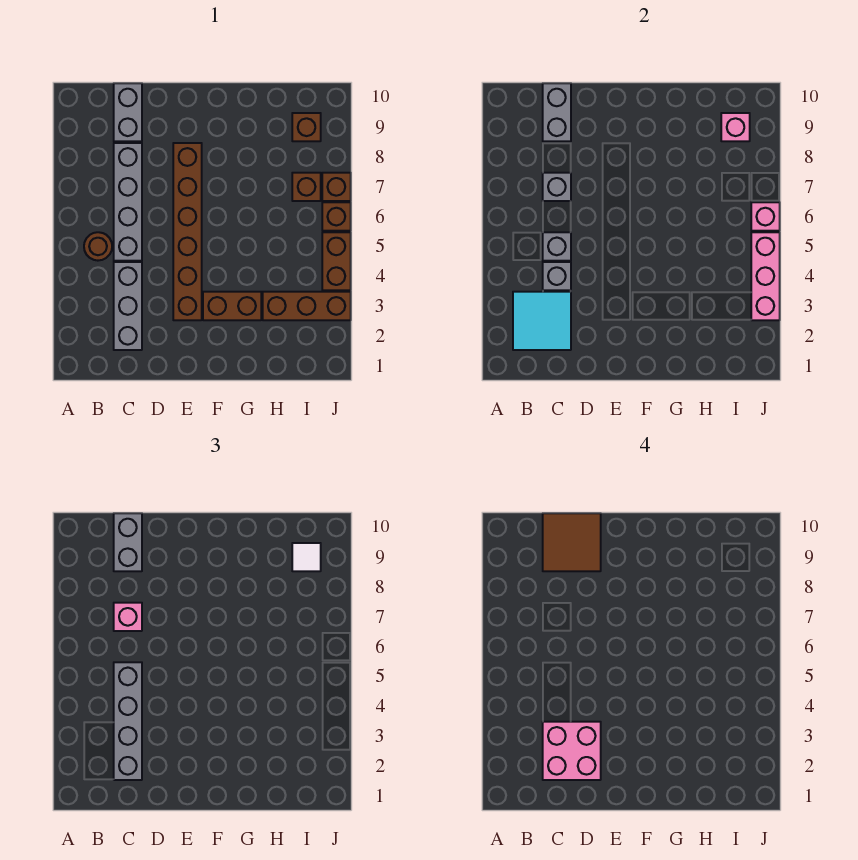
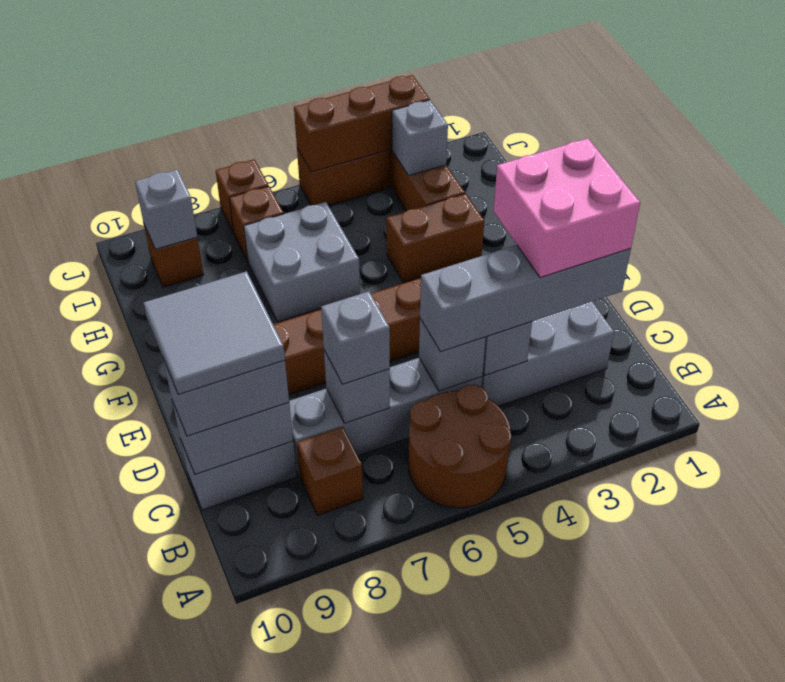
cyan tile B2:C3 level 2 -> none
brown round brick B5 level 1 -> brown round brick A5:B6 level 1
pink brick C7 level 3 -> grey brick C7 level 3
brown tile C9:D10 level 4 -> grey tile C9:D10 level 4
brown brick F3:G3 level 1 -> brown brick G3:G4 level 1
none -> grey brick G6:H7 level 1
none -> grey brick I3 level 2
pink brick I9 level 2 -> grey brick I9 level 2
white tile I9 level 3 -> none
pink brick J3:J5 level 2 -> brown brick J3:J5 level 2
brown brick J6 level 1 -> brown brick B8 level 1
pink brick J6 level 2 -> none

